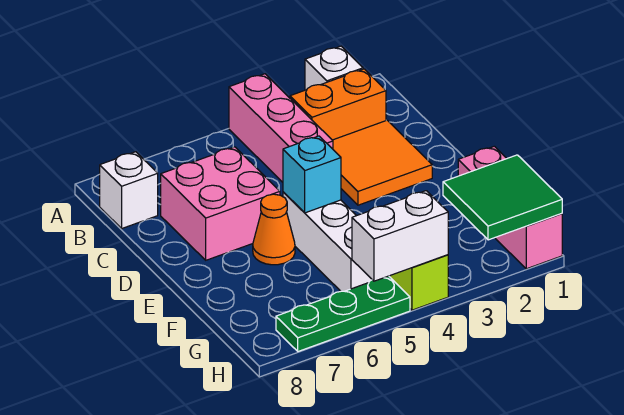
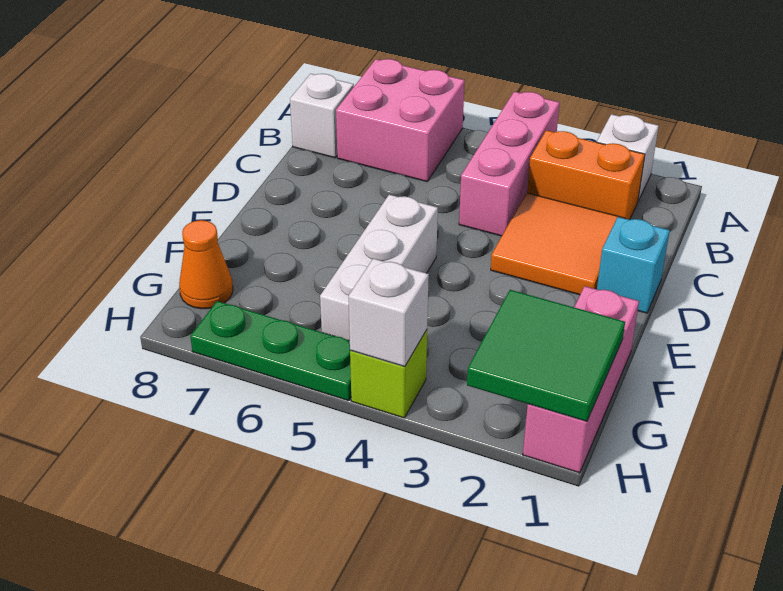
pink brick C6:D7 level 1 -> pink brick A6:B7 level 1
cyan brick E5 level 2 -> cyan brick D1 level 1
orange cone E6 level 1 -> orange cone G8 level 1
white brick H4:H5 level 2 -> white brick H4 level 2

